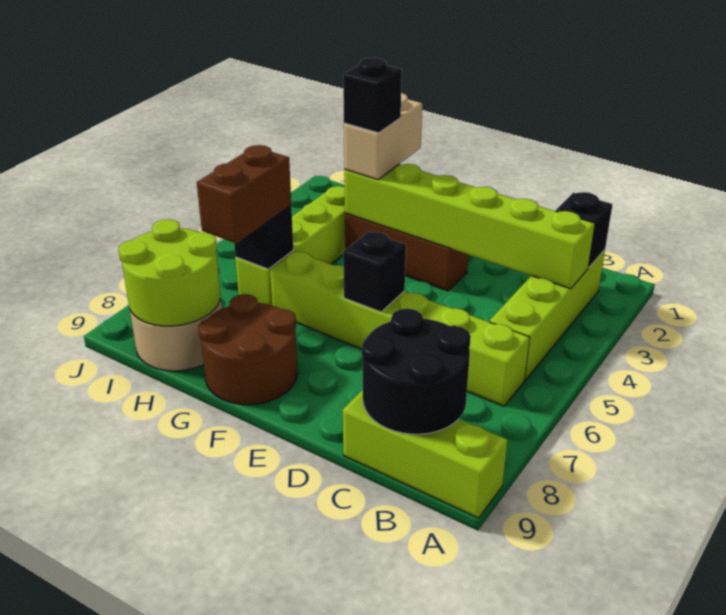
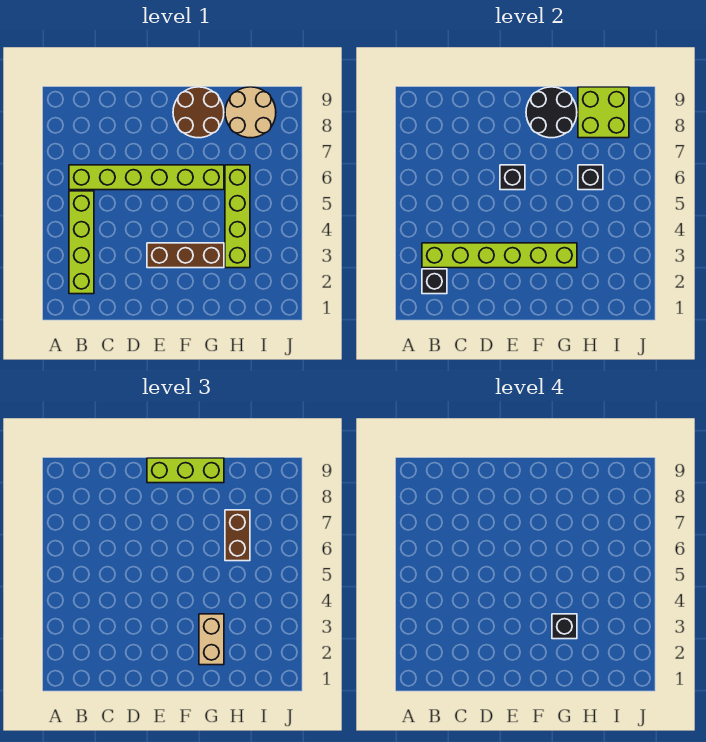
lime brick A9:C9 level 1 -> lime brick E9:G9 level 3
black round brick B8:C9 level 2 -> black round brick F8:G9 level 2
lime round brick H8:I9 level 2 -> lime brick H8:I9 level 2

